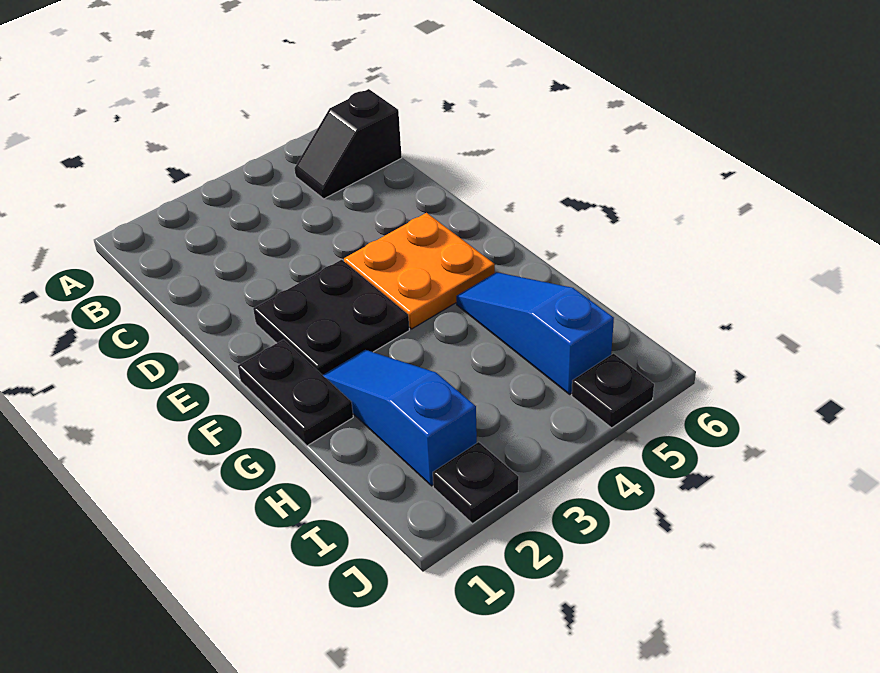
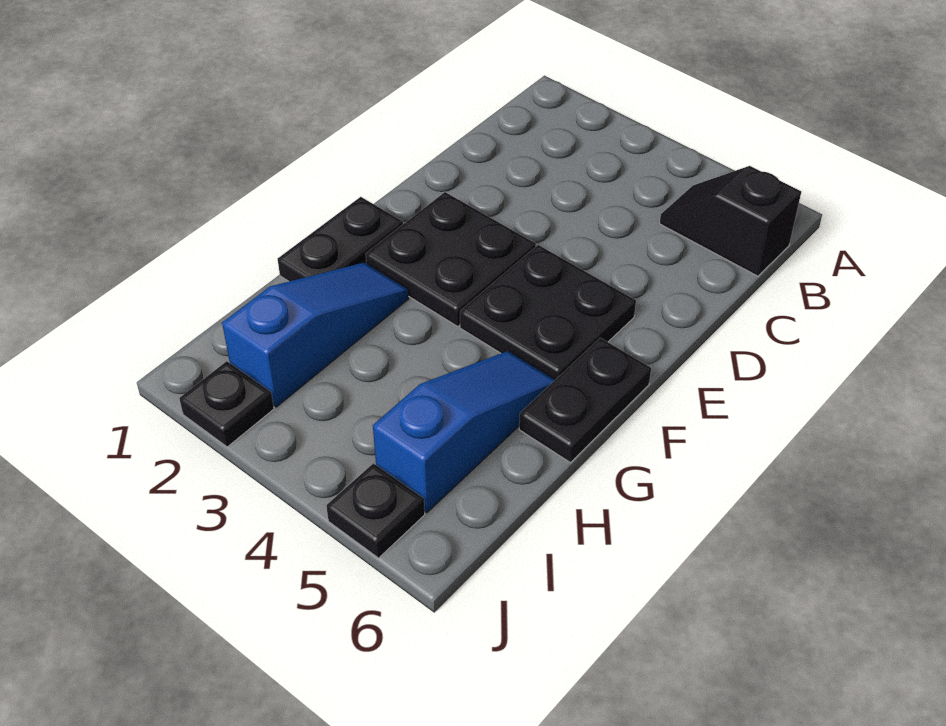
orange plate E4:F5 level 1 -> black plate E4:F5 level 1
none -> black plate F6:G6 level 1

